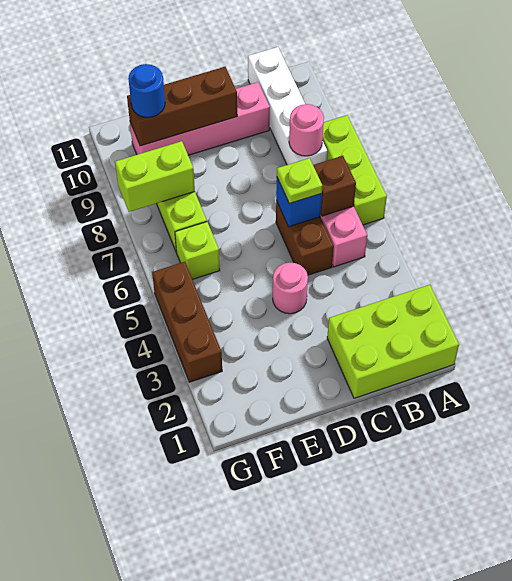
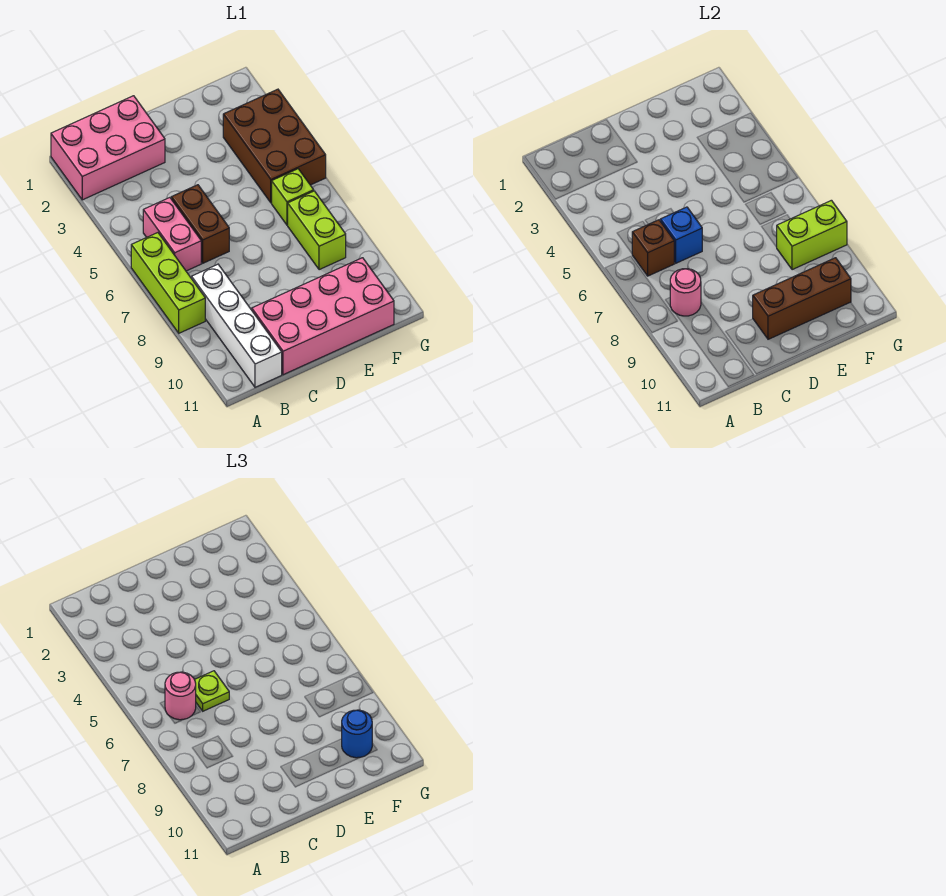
lime brick A1:C2 level 1 -> pink brick A1:C2 level 1
pink brick C10:F10 level 1 -> pink brick C10:F11 level 1
pink round brick D4 level 1 -> pink round brick B6 level 3
brown brick G3:G5 level 1 -> brown brick F3:G5 level 1

